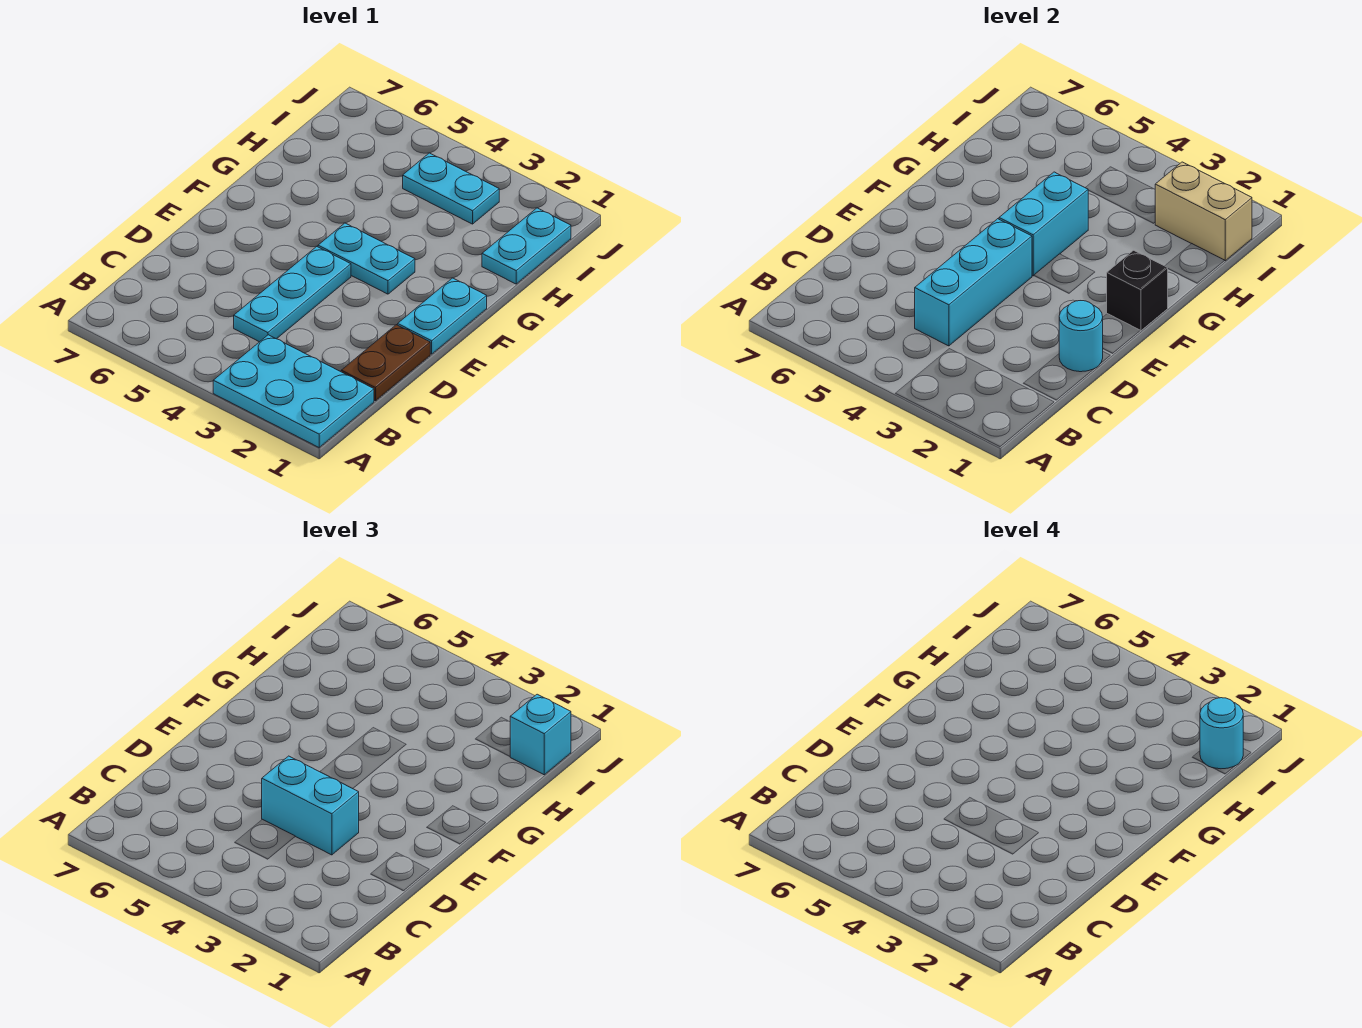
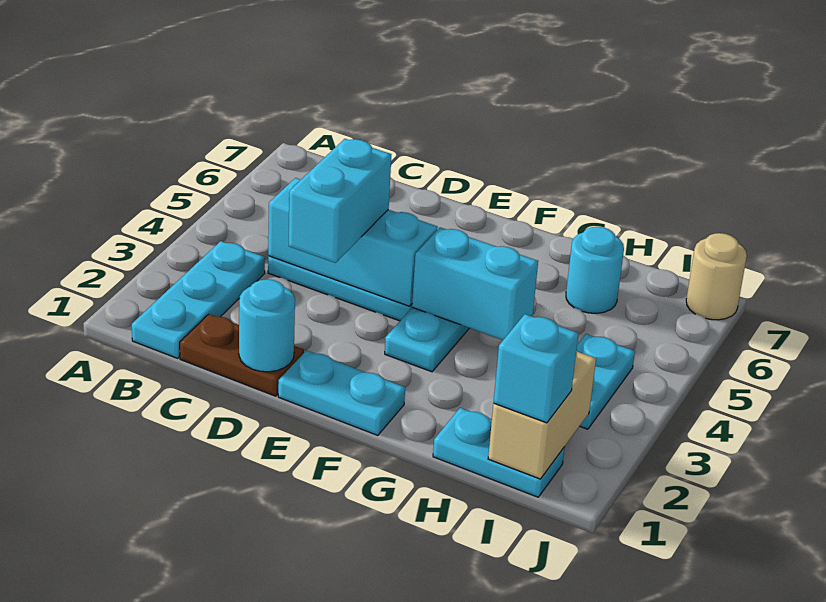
cyan plate A1:B3 level 1 -> cyan plate B1:B3 level 1
black brick F1 level 2 -> none
cyan round brick I1 level 4 -> cyan round brick H6 level 1
none -> tan round brick J7 level 1

